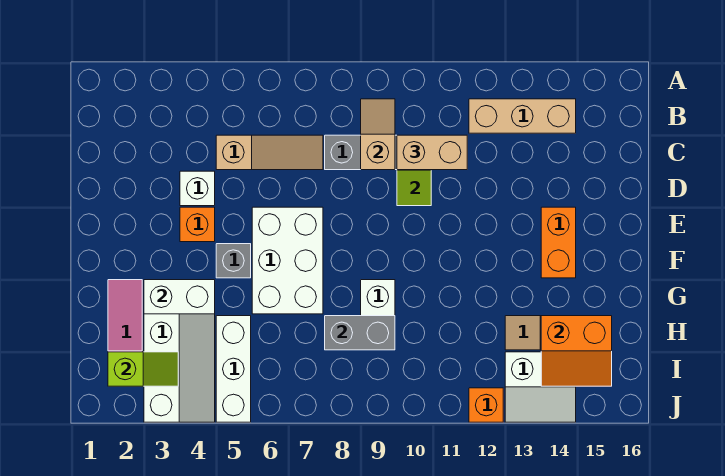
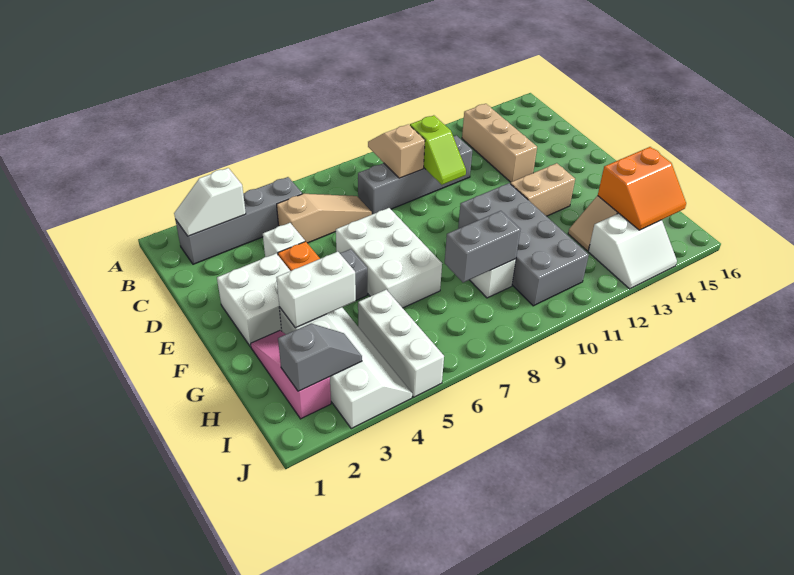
none -> grey brick B2:B5 level 1
none -> white slope B2:B3 level 2 top 3
tan brick B12:B14 level 1 -> tan brick B13:D13 level 1
tan brick C10:C11 level 3 -> tan brick F12:F13 level 1
none -> white brick E2:F3 level 1
orange brick E14:F14 level 1 -> none
none -> grey brick F10:I11 level 1
lime slope I2:I3 level 2 top 2 -> grey slope I2:I3 level 2 top 2
orange brick J12 level 1 -> none

